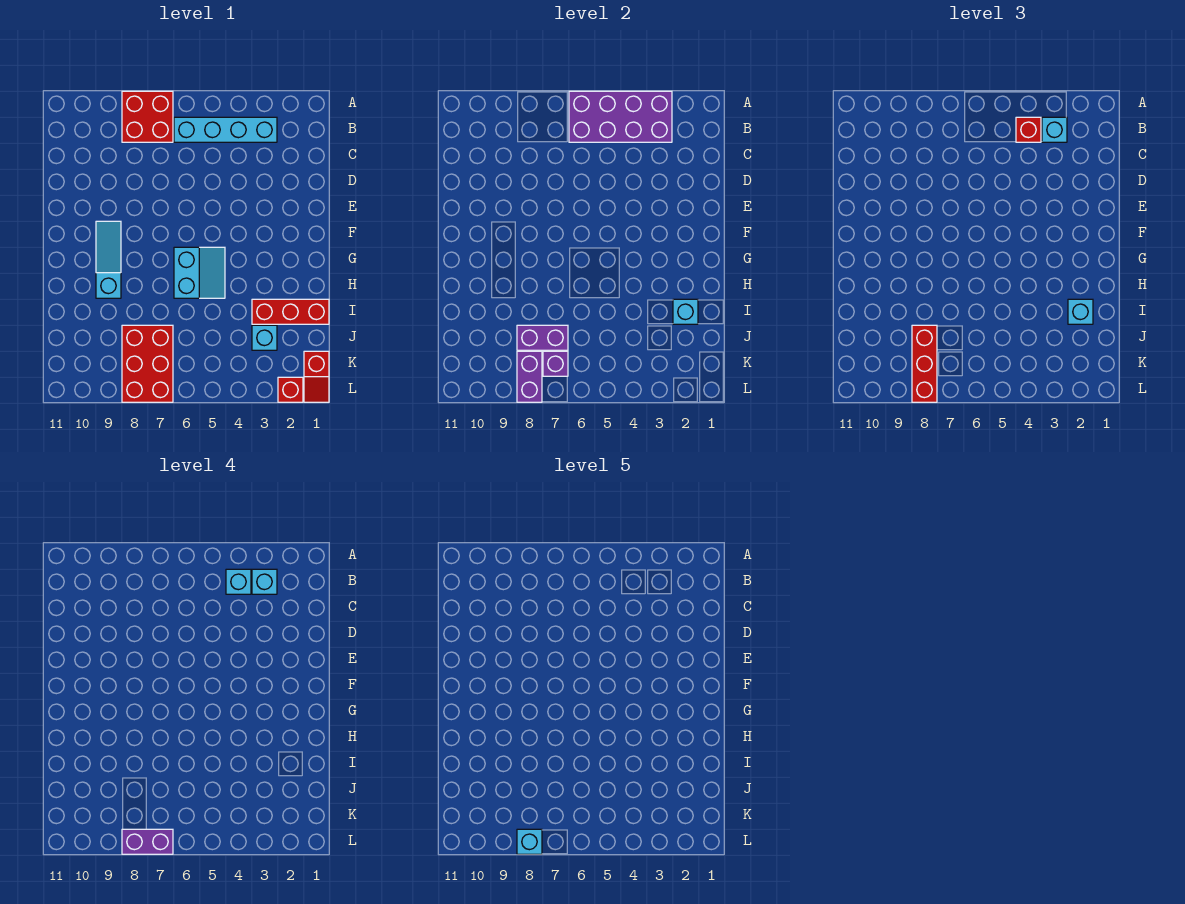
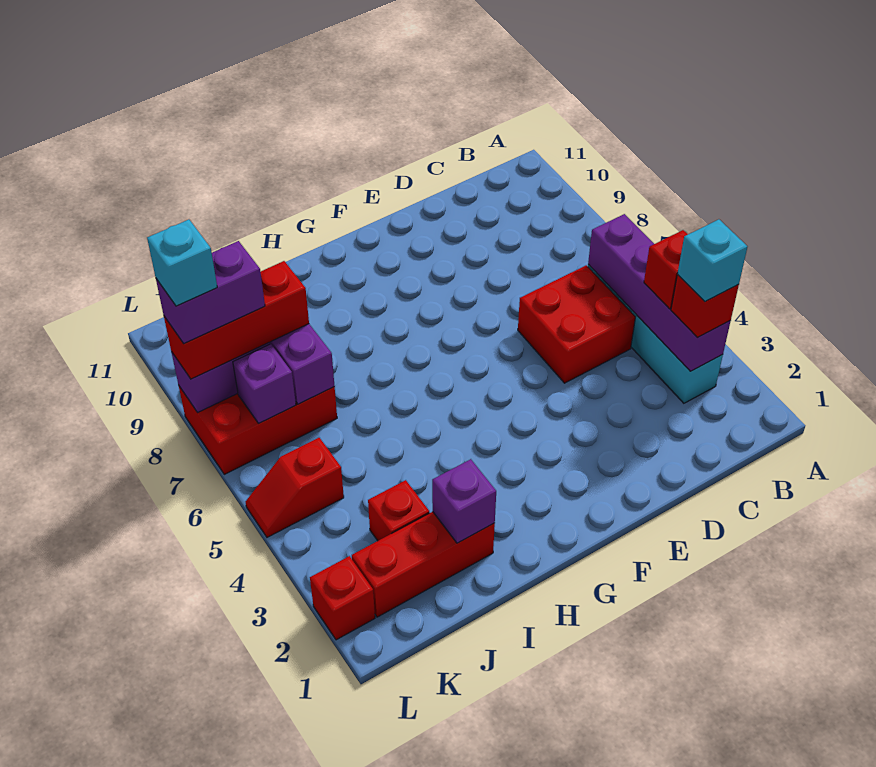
purple brick A3:B6 level 2 -> purple brick B3:B6 level 2
red brick A7:B8 level 1 -> red brick C5:D6 level 1
cyan brick B3 level 3 -> red brick B3 level 3
cyan brick B4 level 4 -> none
cyan slope F9:H9 level 1 top H -> none
cyan slope G5:H6 level 1 top 6 -> none
red brick I1:I3 level 1 -> red brick I2:K2 level 1
cyan brick I2 level 2 -> purple brick I2 level 2
cyan brick I2 level 3 -> none
cyan brick J3 level 1 -> red brick J3 level 1
red slope K1:L1 level 1 top K -> red slope K5:L5 level 1 top K
purple brick L7:L8 level 4 -> purple brick K8:L8 level 4

